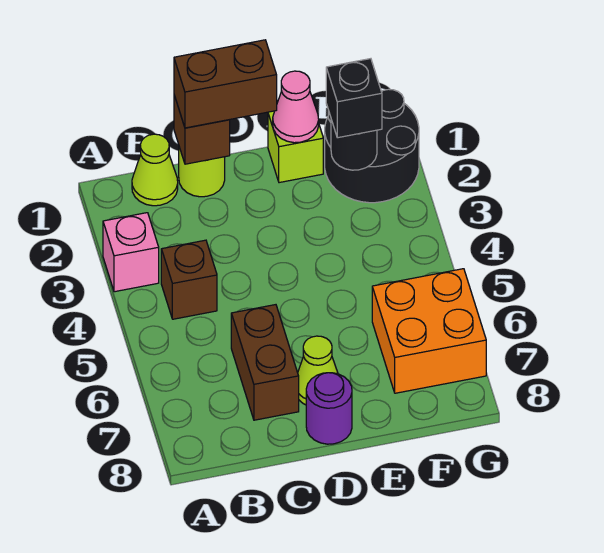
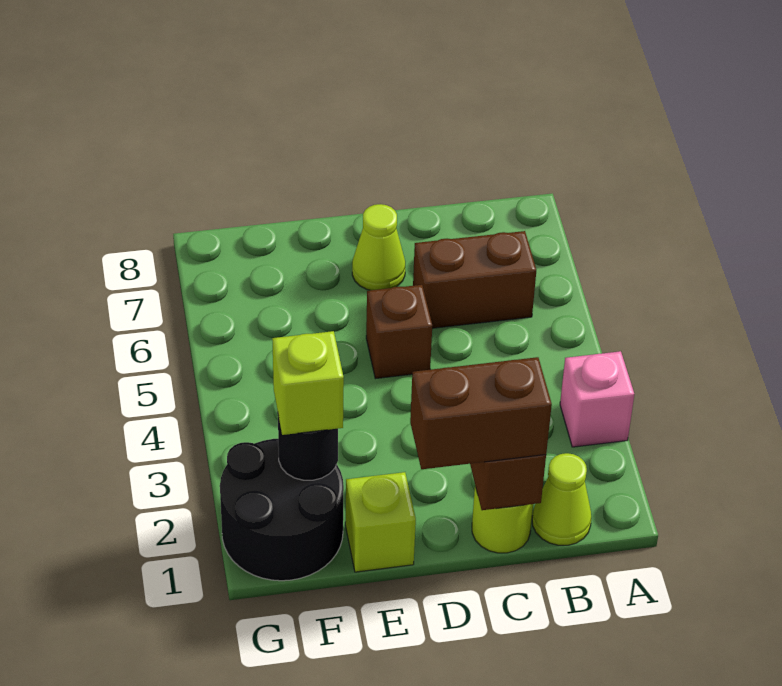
brown brick B4 level 1 -> brown brick D5 level 1
brown brick C6:C7 level 1 -> brown brick B6:C6 level 1
purple round brick D8 level 1 -> none
pink cone E1 level 2 -> none
black brick F2 level 3 -> lime brick F2 level 3
orange brick F6:G7 level 1 -> none

